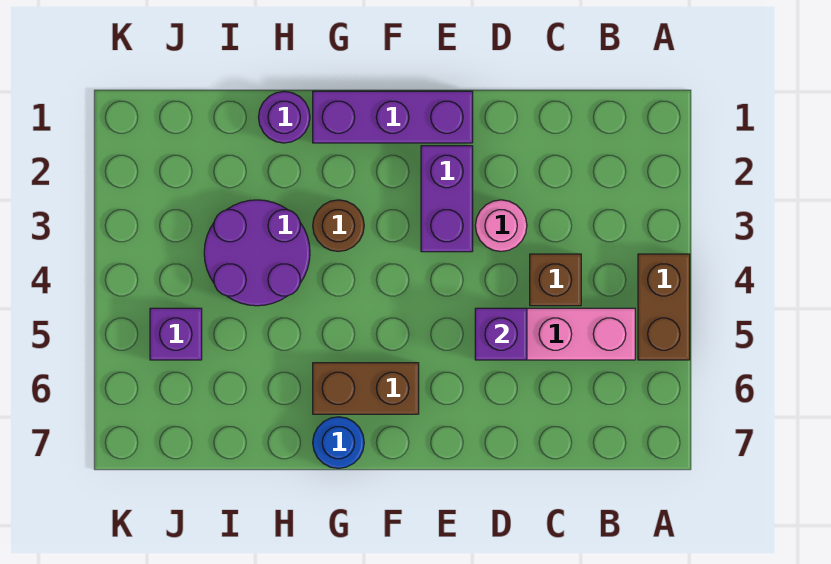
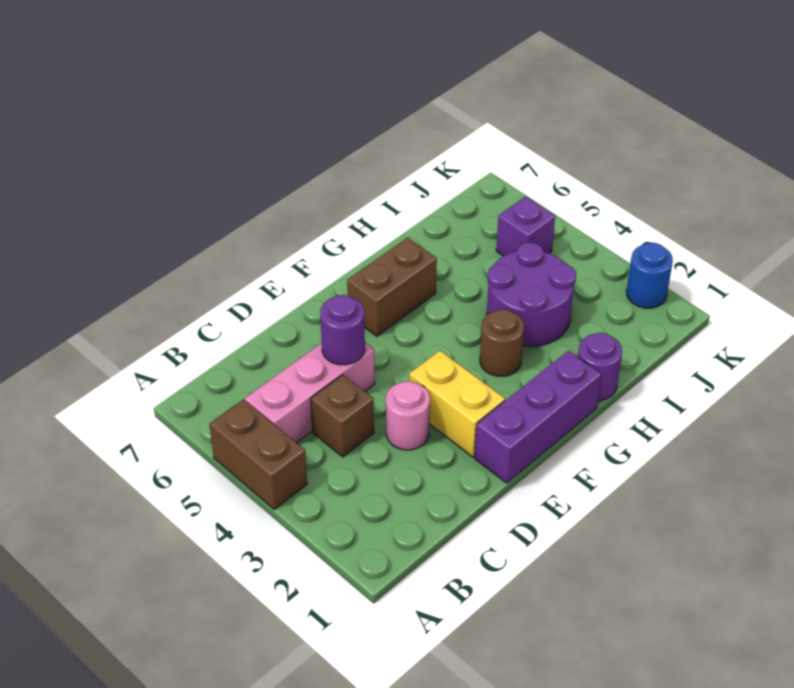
purple brick D5 level 2 -> purple round brick D5 level 2
purple brick E2:E3 level 1 -> yellow brick E2:E3 level 1
blue round brick G7 level 1 -> blue round brick K2 level 1

